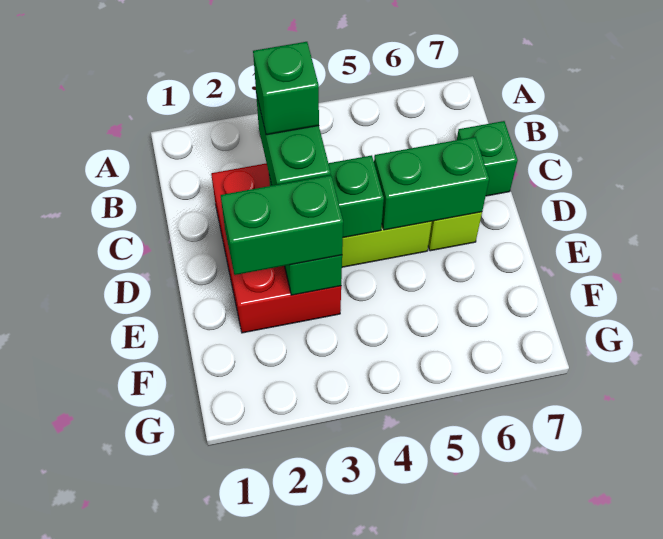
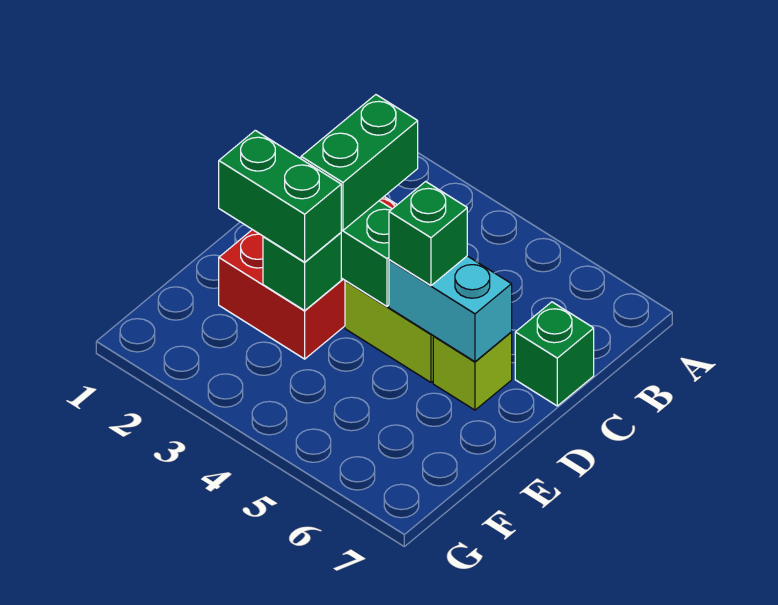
green brick C3 level 4 -> green brick D5 level 3
green brick D5:D6 level 2 -> cyan brick D5:D6 level 2

